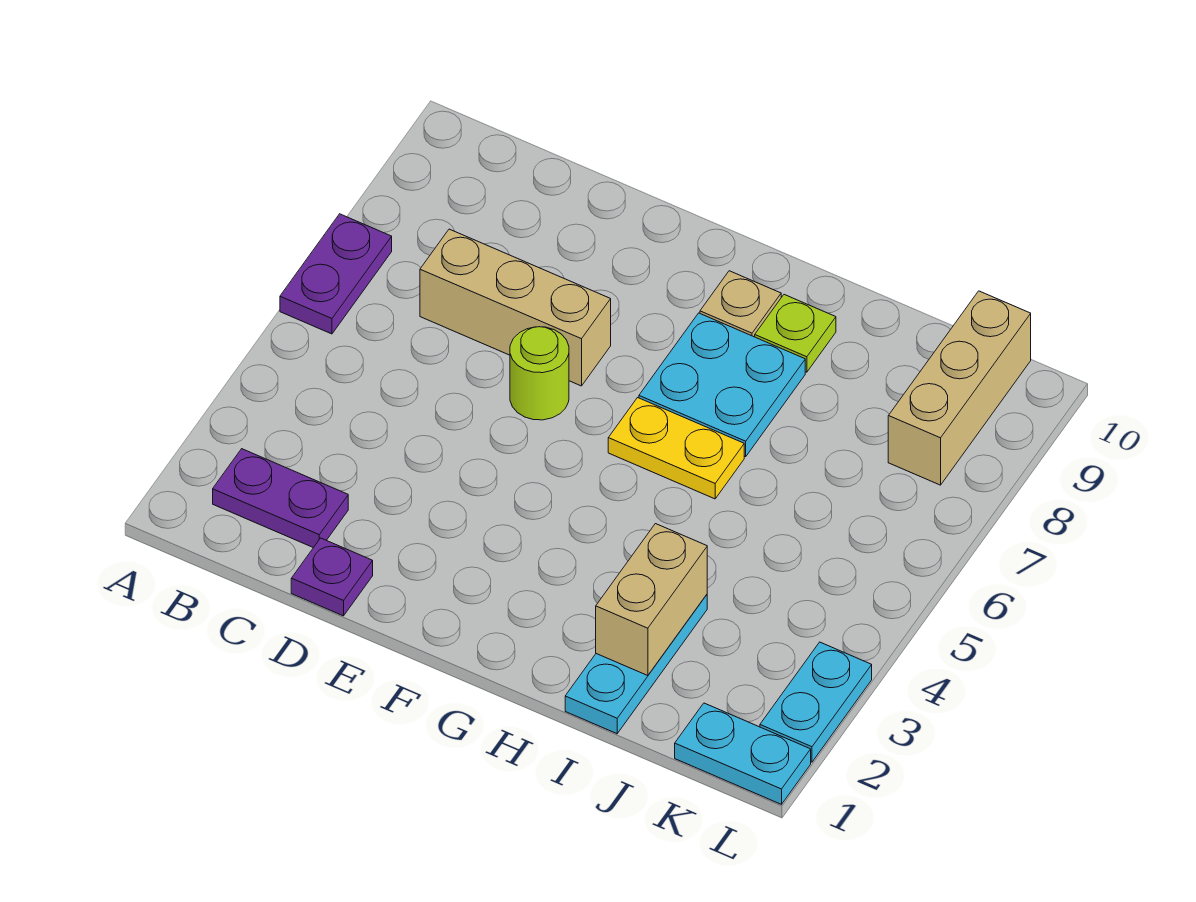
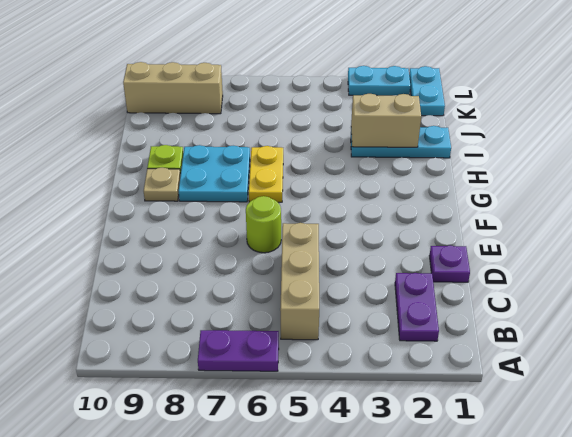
tan brick C7:E7 level 1 -> tan brick B5:D5 level 1

